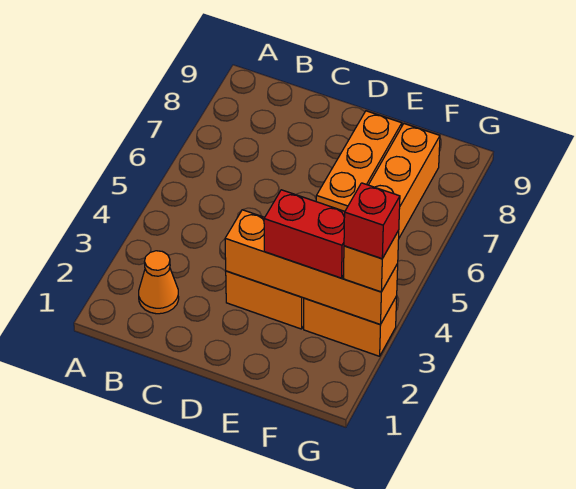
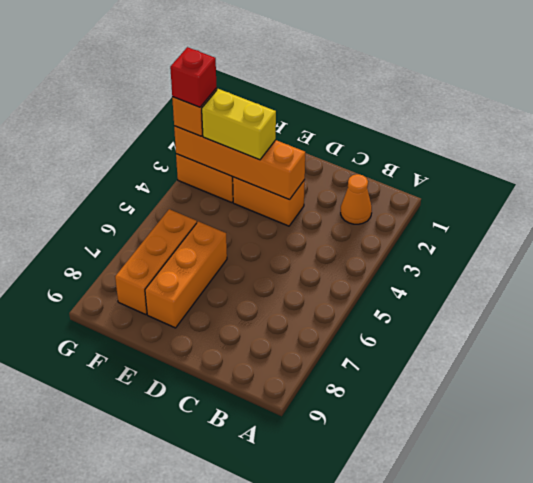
red brick E3:F3 level 3 -> yellow brick E3:F3 level 3

